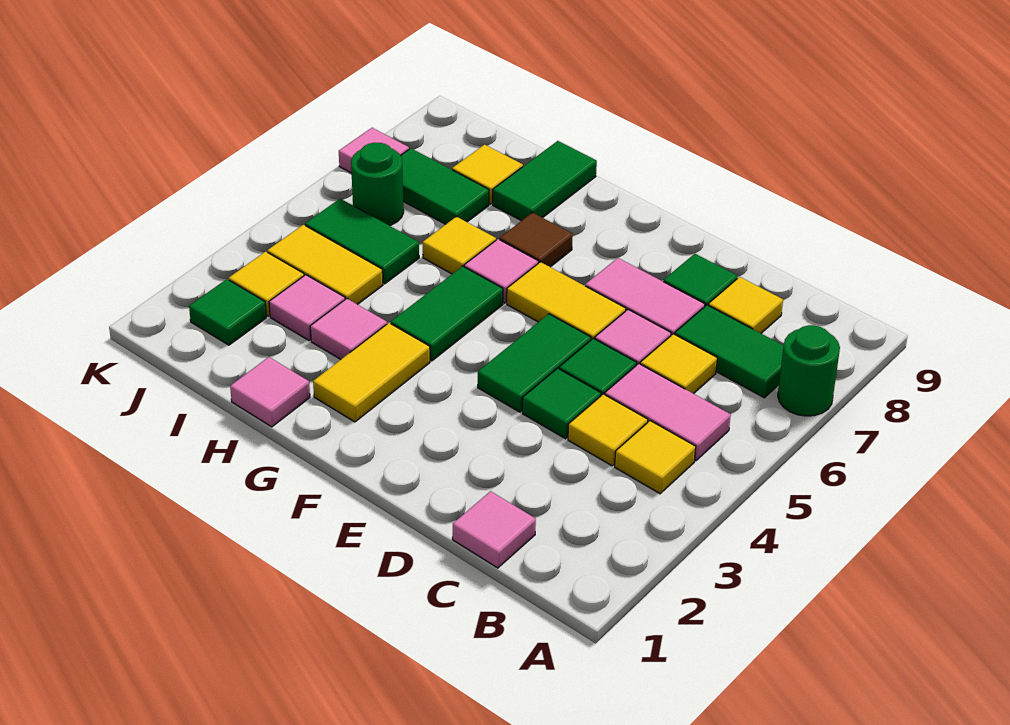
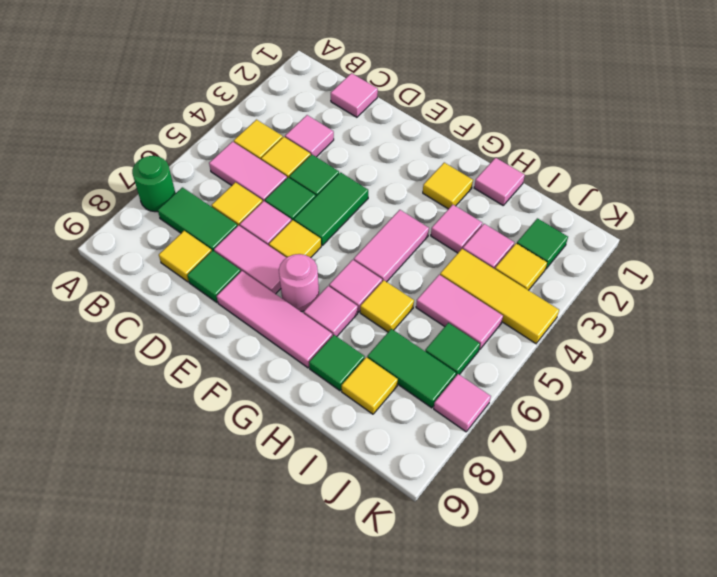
none -> pink tile C3 level 1
yellow tile E6:F6 level 1 -> yellow tile E6 level 1
none -> pink tile E8:G8 level 1
none -> pink round brick F7 level 1
yellow tile G2:G3 level 1 -> yellow tile G2 level 1
green tile G4:G5 level 1 -> pink tile G4:G5 level 1
brown tile G7 level 1 -> pink tile G7 level 1
green tile H8:H9 level 1 -> green tile H8 level 1
yellow tile I4:J4 level 1 -> yellow tile I4:K4 level 1
green tile I5:J5 level 1 -> pink tile I5:J5 level 1
green round brick J6 level 1 -> green tile J6 level 1

